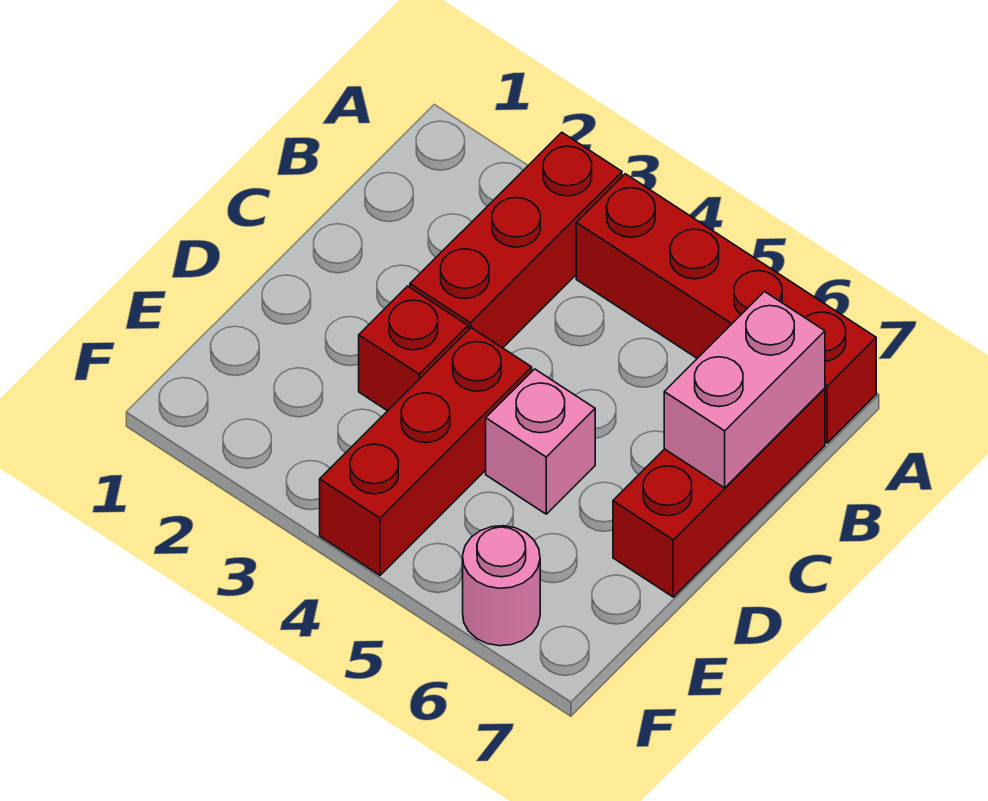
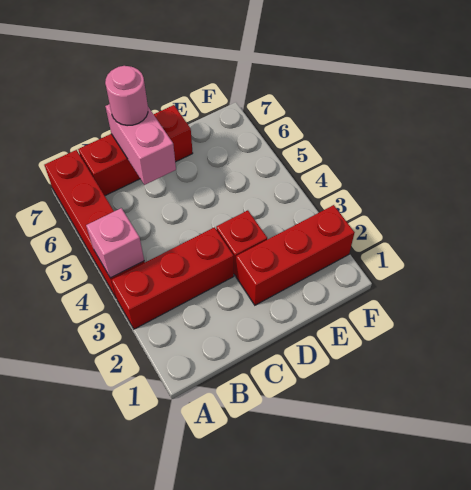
pink brick B7:C7 level 2 -> pink brick C6:C7 level 2
red brick D4:F4 level 1 -> red brick D2:F2 level 1
pink brick D5 level 1 -> pink brick A4 level 2
pink round brick F6 level 1 -> pink round brick C7 level 3

